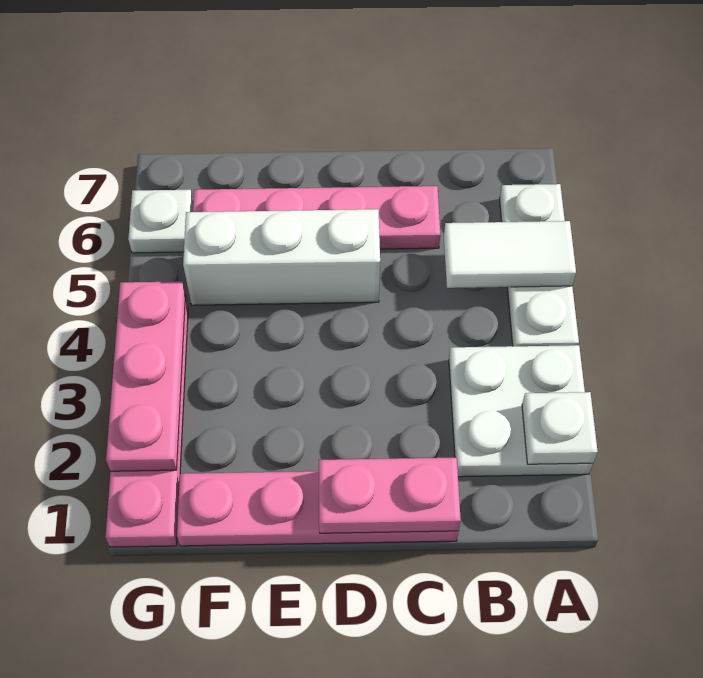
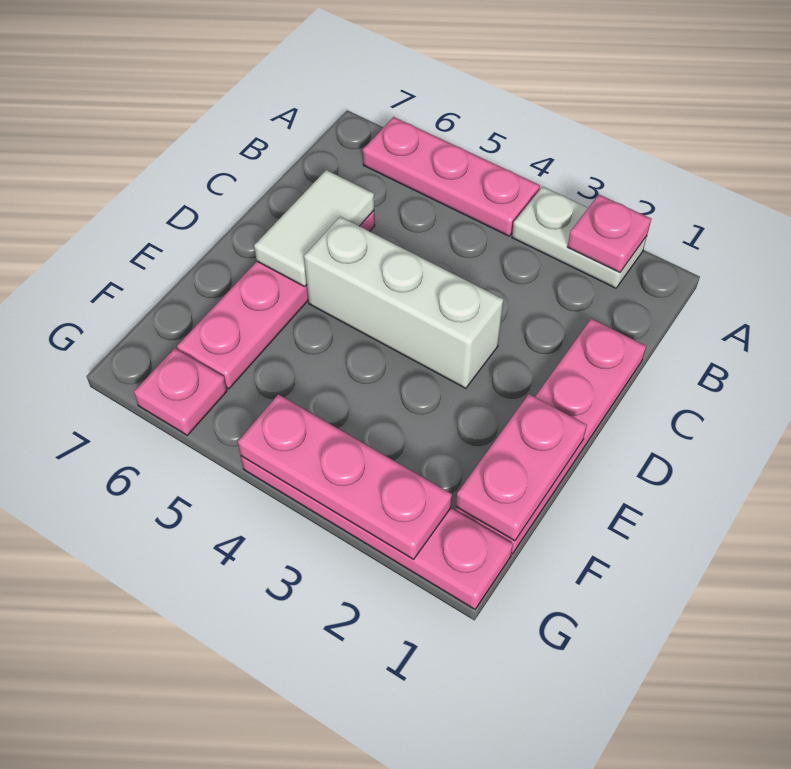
white plate A2:B3 level 1 -> white plate A2:A3 level 1
white plate A2 level 2 -> pink plate A2 level 2
white plate A4:A6 level 1 -> pink plate A4:A6 level 1
white tile A5:B5 level 2 -> white tile C6:D6 level 2
pink plate C1:D1 level 2 -> pink plate E1:F1 level 2
white brick D5:F5 level 1 -> white brick D3:D5 level 1
white plate G6 level 1 -> pink plate G6 level 1

